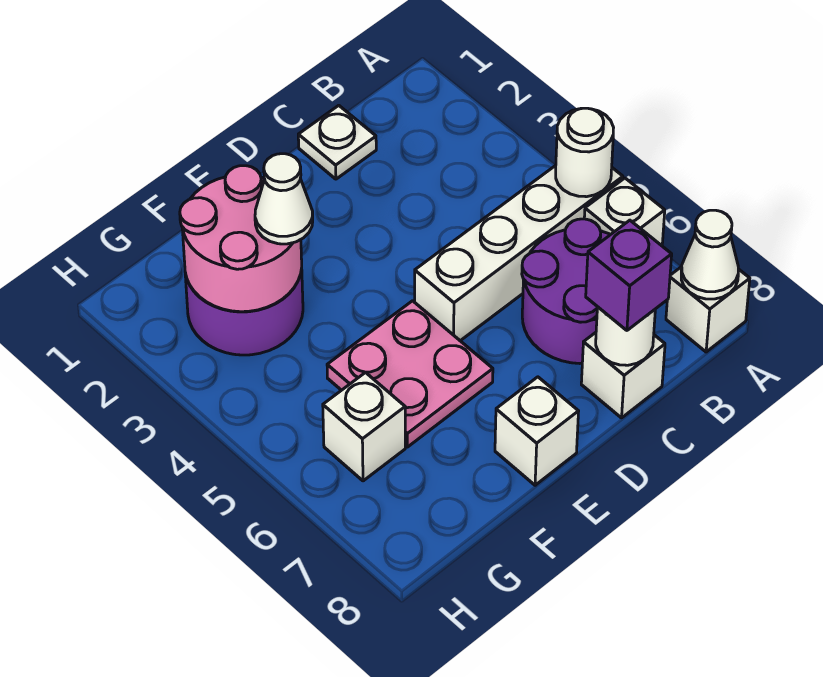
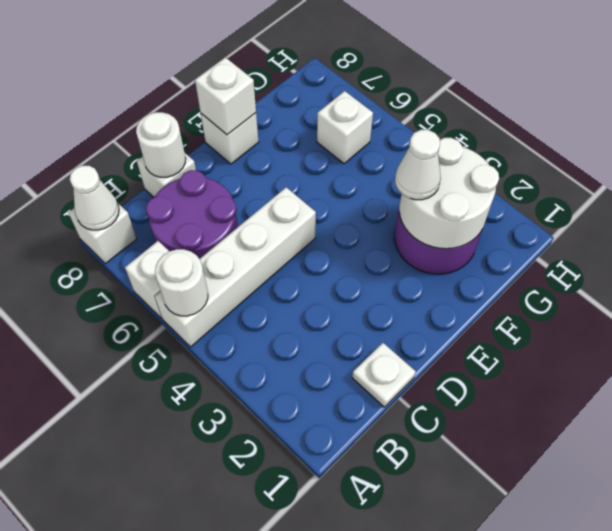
purple brick C8 level 3 -> none
pink plate E5:F6 level 1 -> none
none -> white brick E8 level 2
pink round brick F2:G3 level 2 -> white round brick F2:G3 level 2

